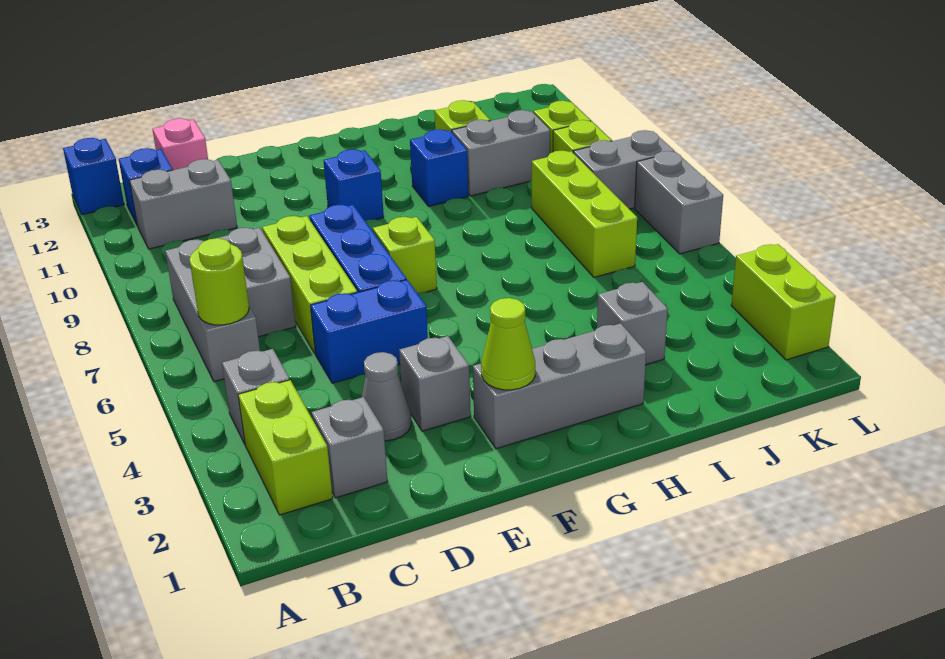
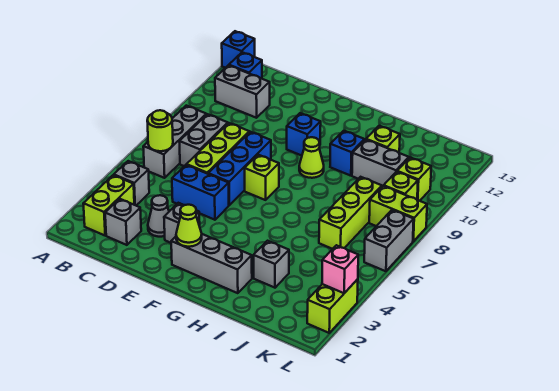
pink brick C13 level 1 -> pink brick L3 level 2
none -> lime cone G9 level 1
grey brick K8:L8 level 1 -> lime brick K8:L8 level 1

